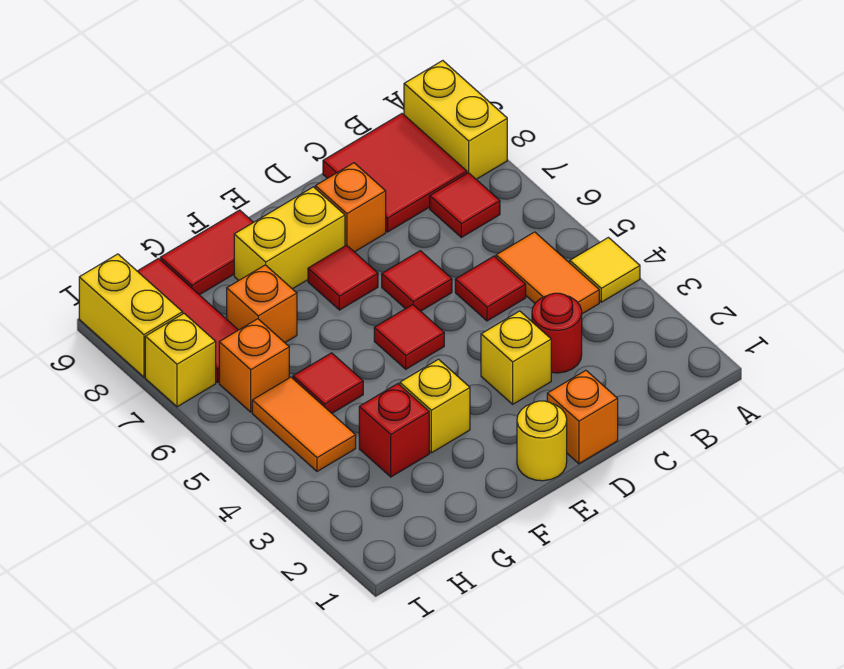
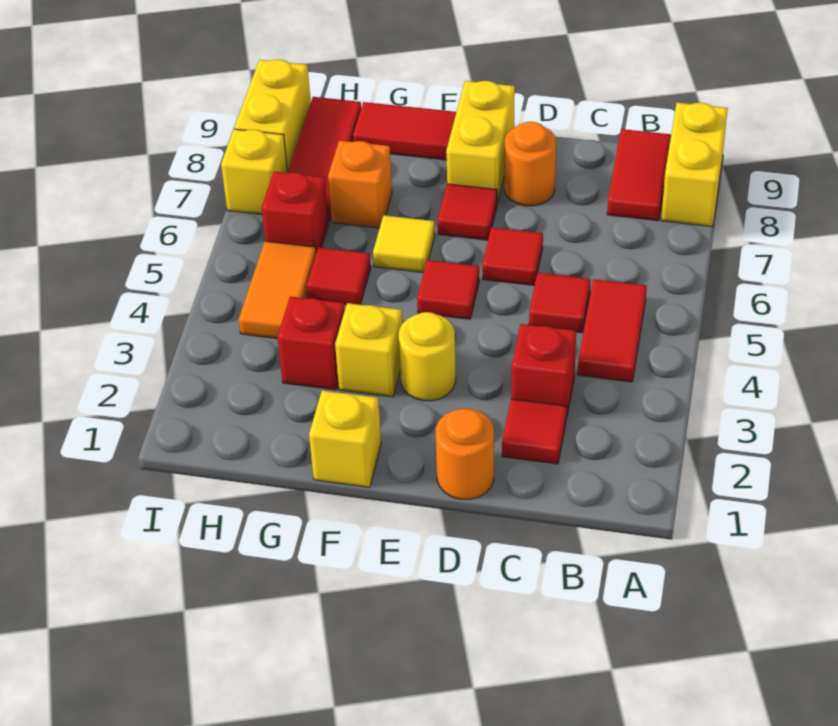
yellow tile A4 level 1 -> yellow tile F6 level 1
orange tile B4:B5 level 1 -> red tile B4:B5 level 1
red tile B7 level 1 -> red tile C2 level 1
red tile B8:C9 level 1 -> red tile B8:B9 level 1
red round brick C3 level 1 -> red brick C3 level 1
orange brick D1 level 1 -> orange round brick D1 level 1
yellow brick D3 level 1 -> yellow brick F1 level 1
orange brick D8 level 1 -> orange round brick D8 level 1
yellow round brick E1 level 1 -> yellow round brick E3 level 1
yellow brick E8:F8 level 1 -> yellow brick E8:E9 level 1
orange brick H6 level 1 -> red brick H6 level 1

